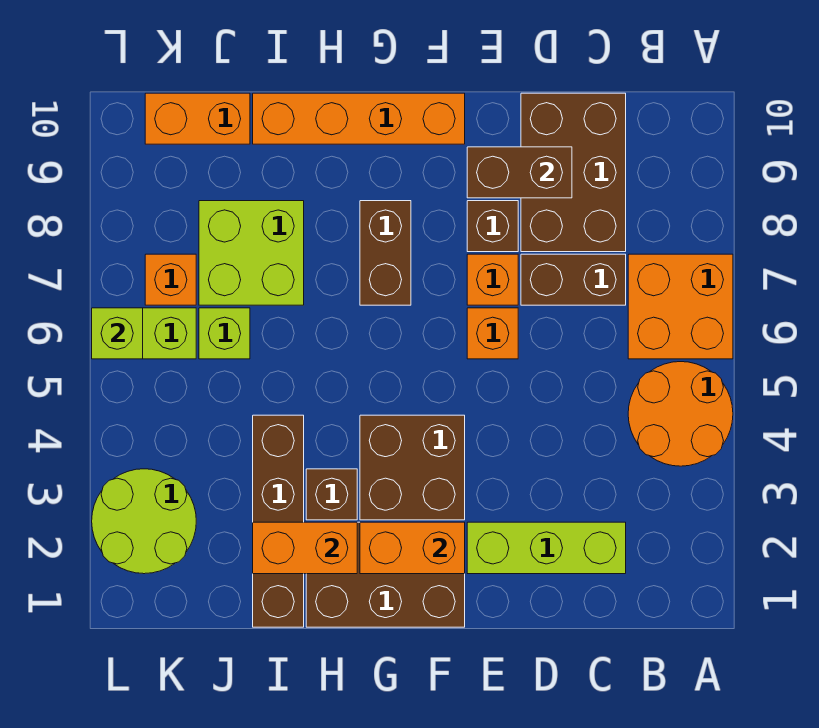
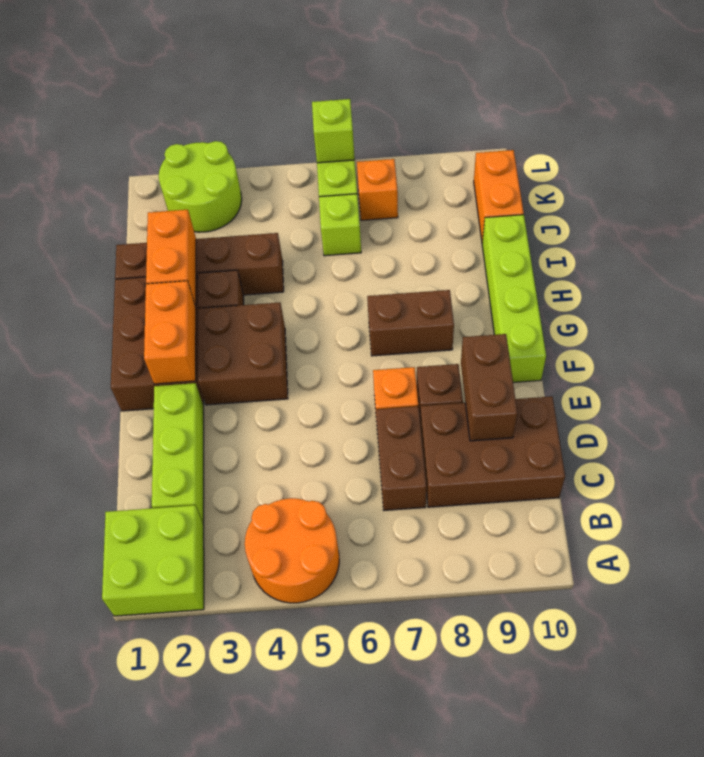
orange brick A6:B7 level 1 -> none
orange brick E6 level 1 -> none
orange brick F10:I10 level 1 -> lime brick F10:I10 level 1
lime brick I7:J8 level 1 -> lime brick A1:B2 level 1

